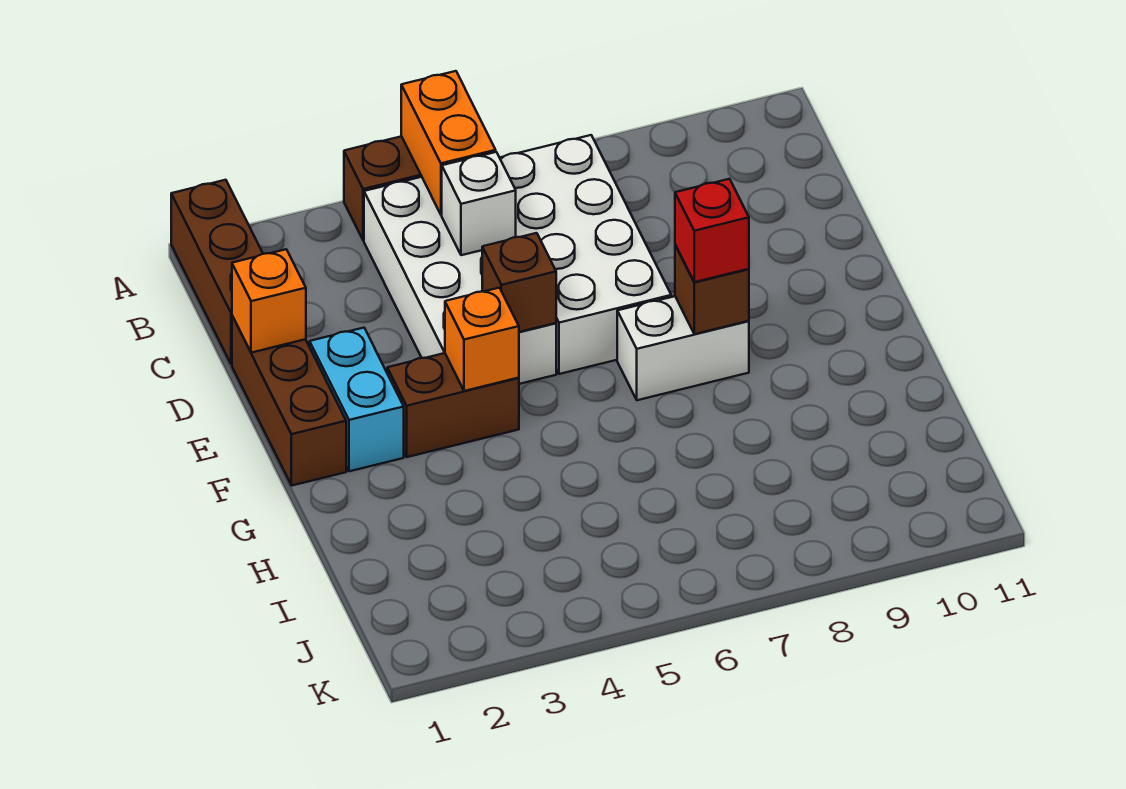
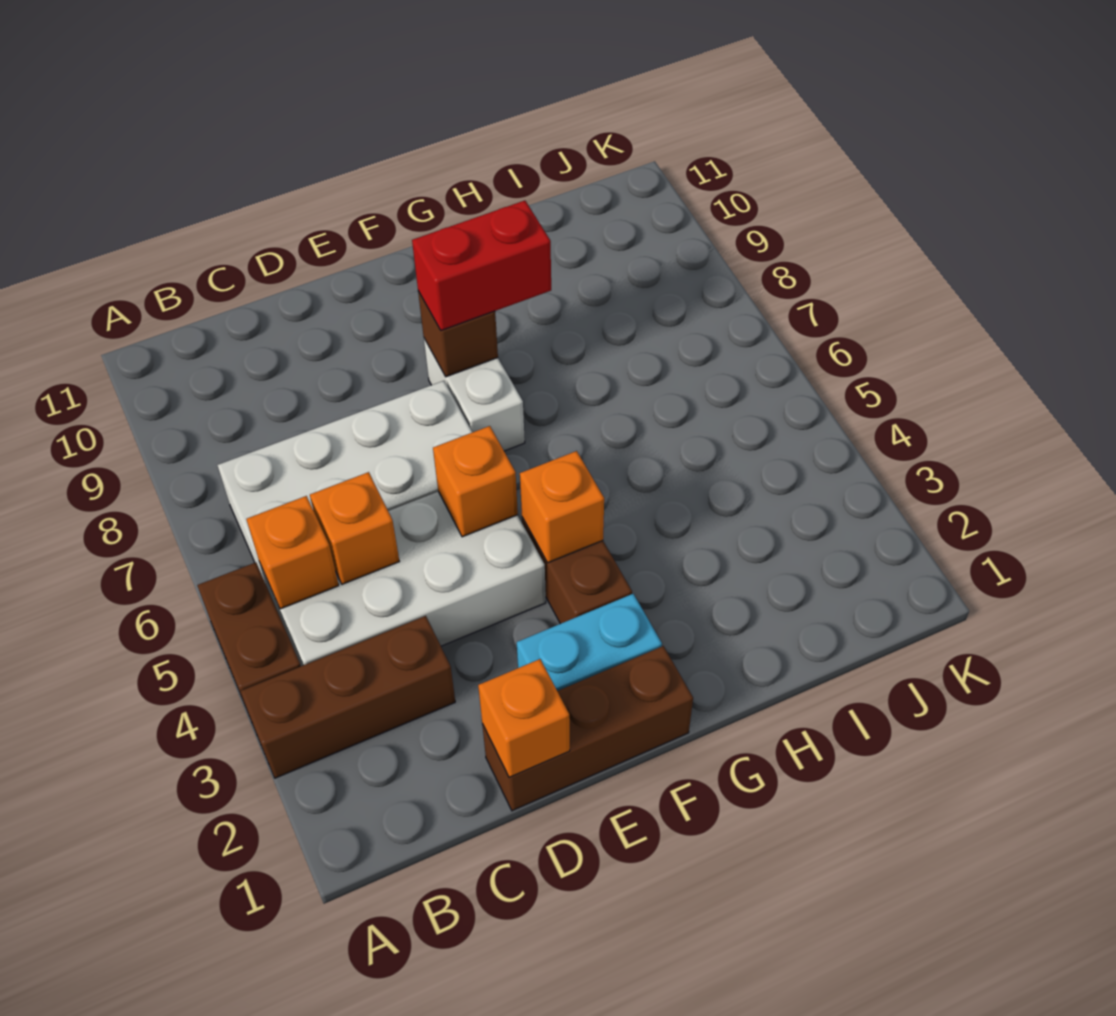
brown brick A1:C1 level 1 -> brown brick A3:C3 level 1
orange brick A5:B5 level 2 -> orange brick B5 level 2
white brick C5 level 2 -> orange brick C5 level 2
brown brick E5 level 2 -> orange brick E5 level 2
red brick F8 level 3 -> red brick F8:G8 level 3

